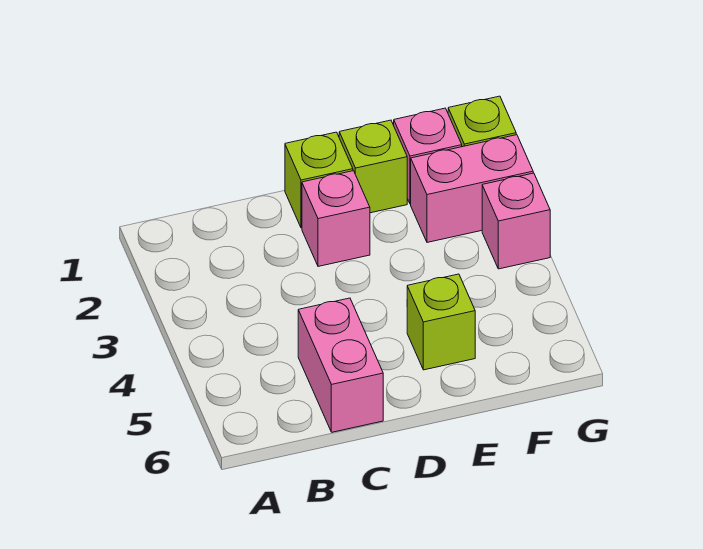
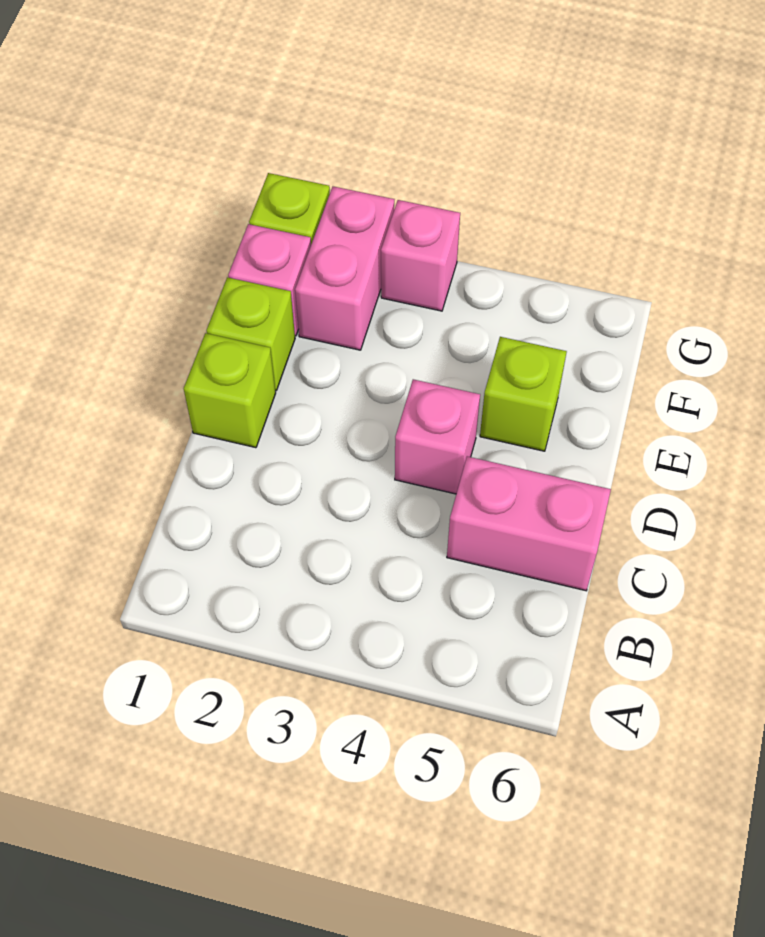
pink brick D2 level 1 -> pink brick D4 level 1

